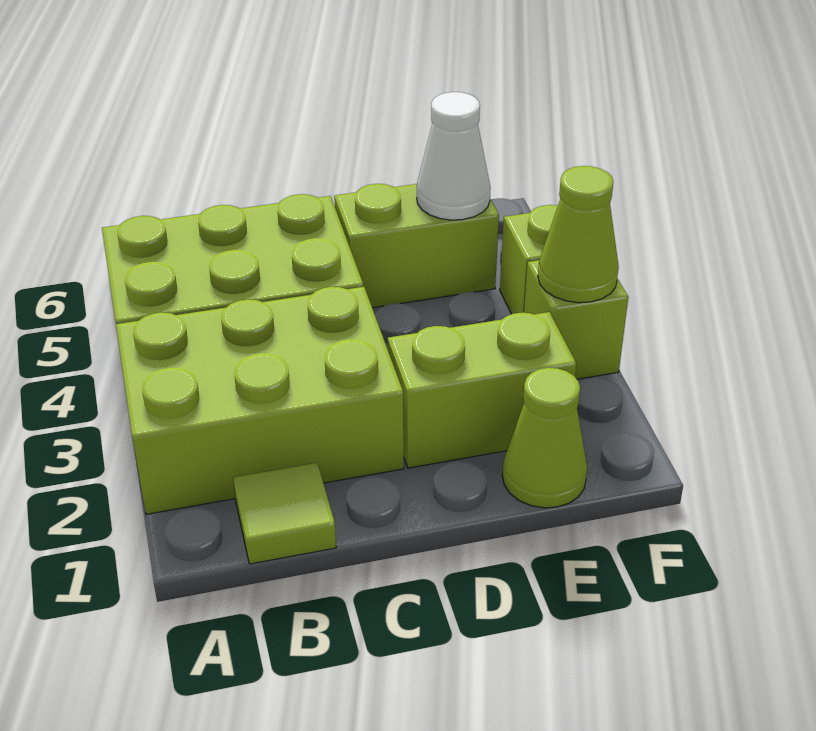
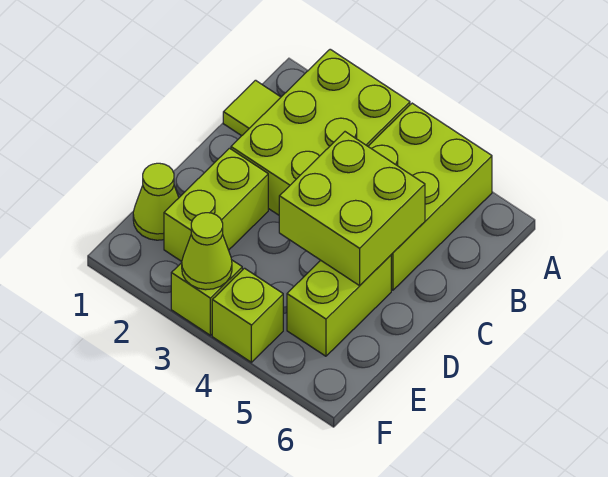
none -> lime brick C4:D5 level 2
white cone E5 level 2 -> none

